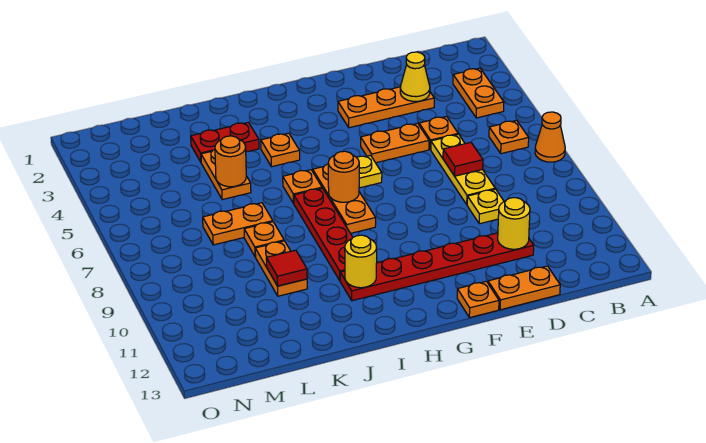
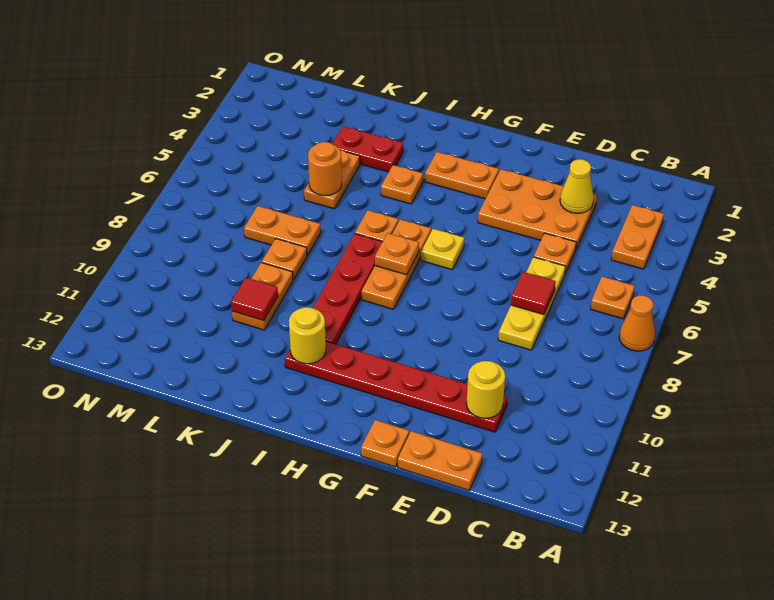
orange plate D3:F3 level 1 -> orange plate D3:F4 level 1
yellow plate D9 level 1 -> none
orange plate E5:F5 level 1 -> orange plate G3:H3 level 1
orange round brick H7 level 2 -> orange plate H7 level 2

